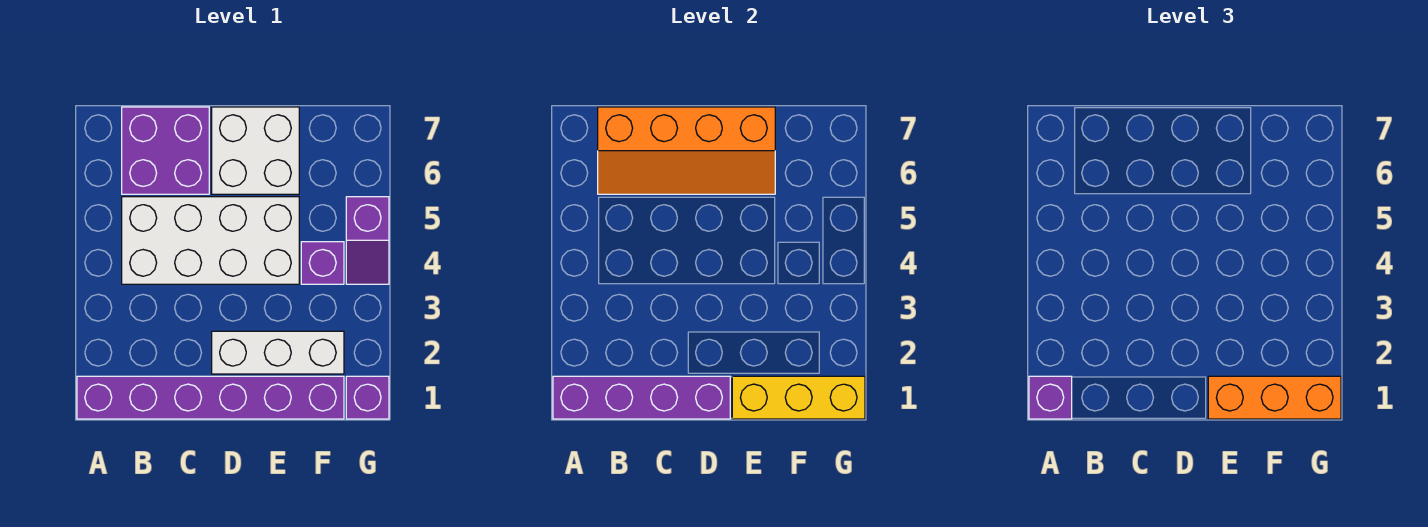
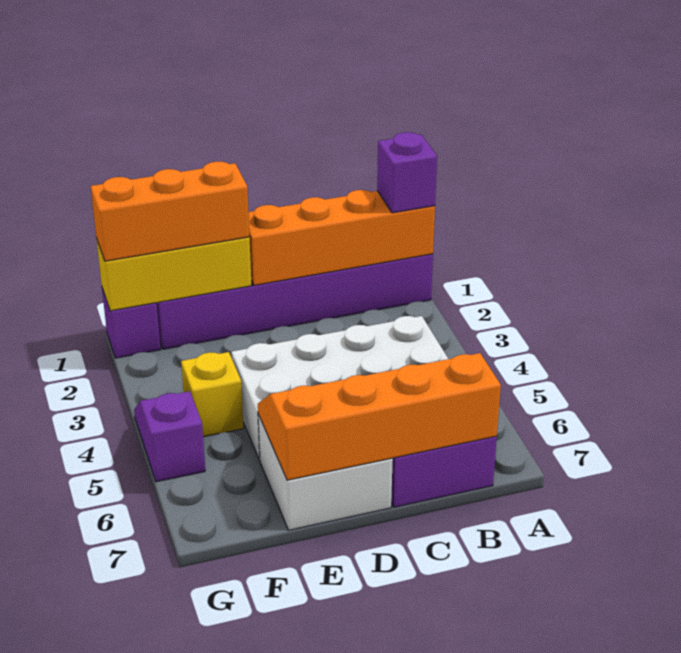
purple brick A1:D1 level 2 -> orange brick A1:D1 level 2
white brick D2:F2 level 1 -> none
purple brick F4 level 1 -> yellow brick F4 level 1

